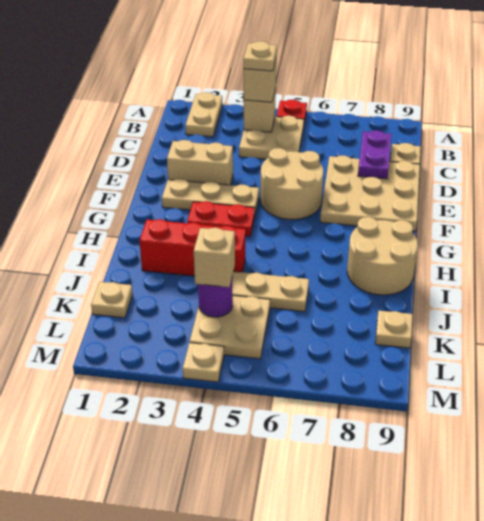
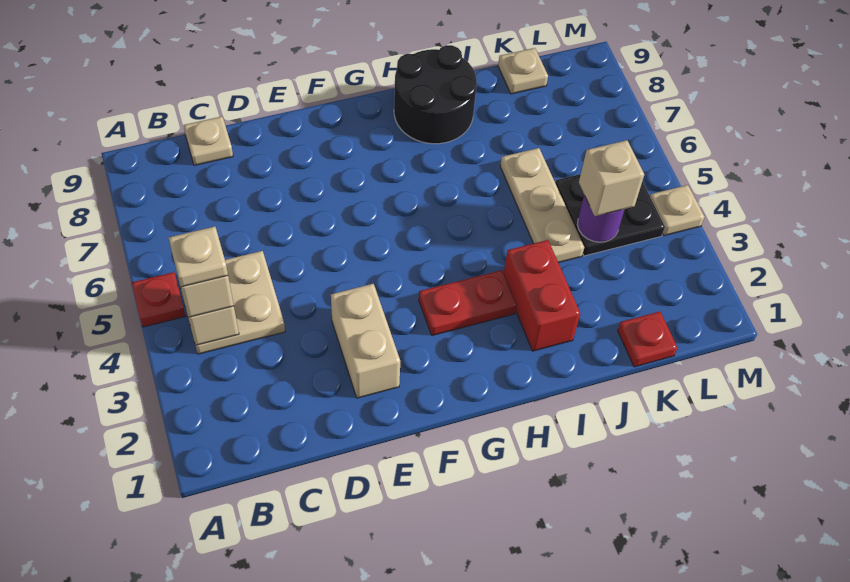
tan plate A2:B2 level 1 -> none
purple plate C8:D8 level 2 -> none
tan plate D7:F9 level 1 -> none
tan round brick E5:F6 level 1 -> none
tan plate F2:F4 level 1 -> none
red plate G3:G4 level 1 -> red plate G3:H3 level 1
tan round brick H8:I9 level 1 -> black round brick H8:I9 level 1
red brick I2:I4 level 1 -> red brick I2:I3 level 1
tan plate K1 level 1 -> red plate K1 level 1
tan plate K4:L5 level 1 -> black plate K4:L5 level 1

